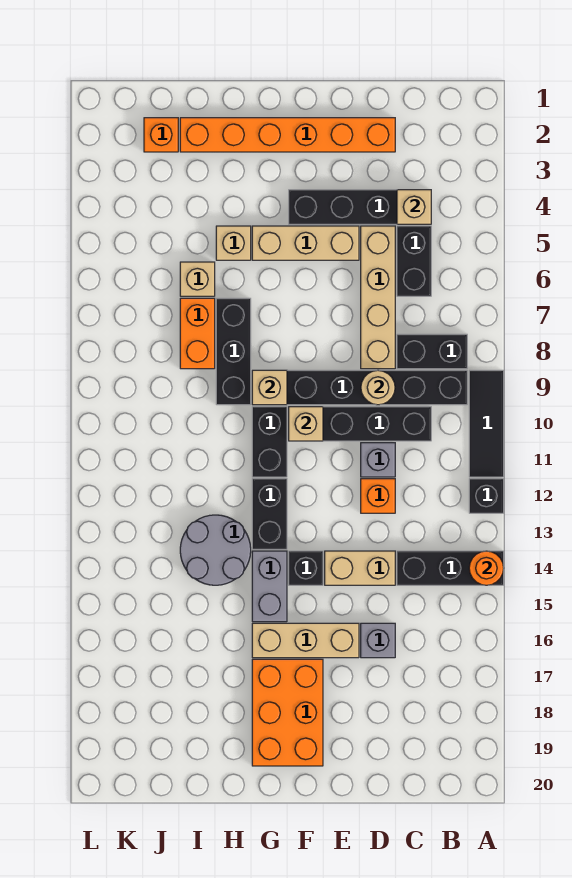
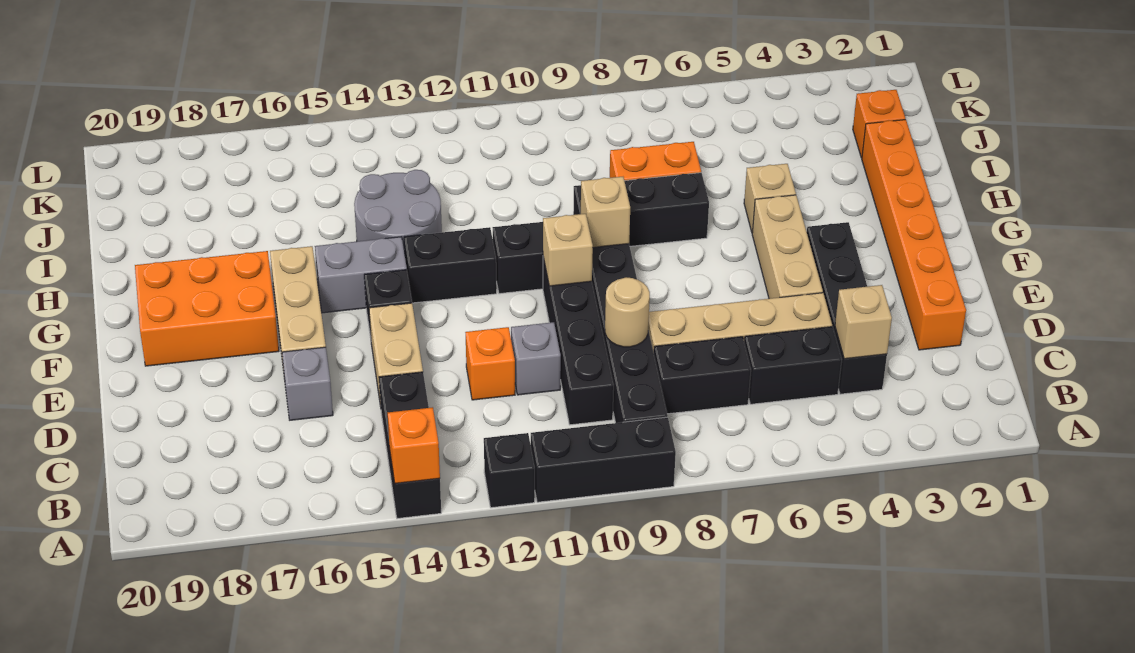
black tile A9:A11 level 1 -> black brick A9:A11 level 1
orange round brick A14 level 2 -> orange brick A14 level 2
black brick B8:C8 level 1 -> black brick C7:C8 level 1
tan brick I6 level 1 -> none

